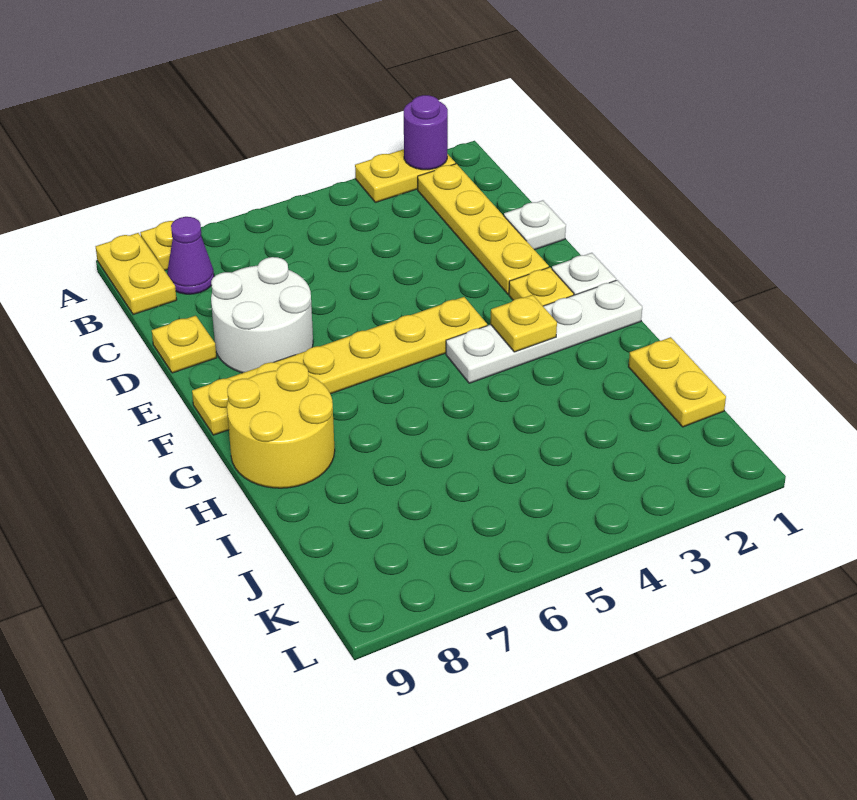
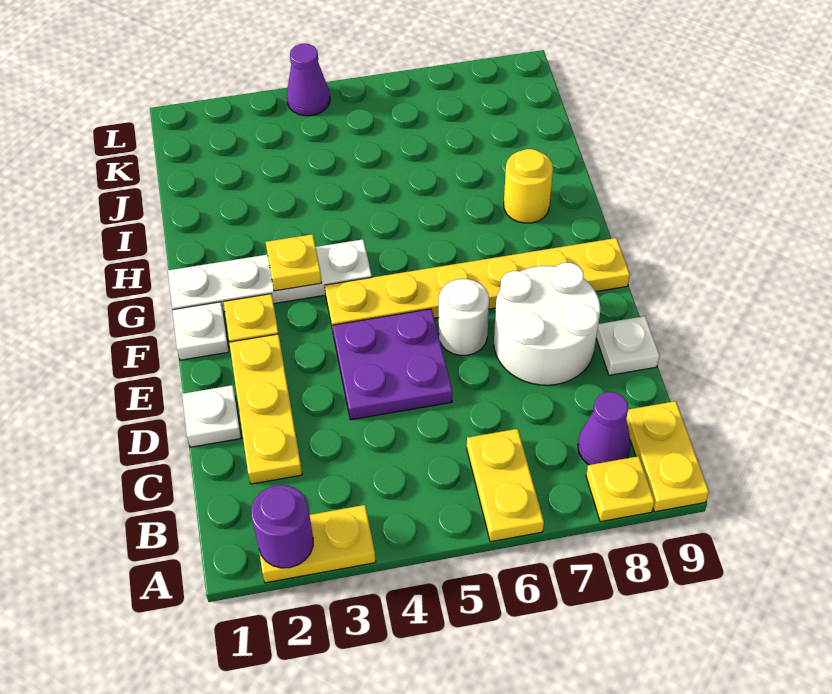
yellow plate B2:E2 level 1 -> yellow plate C2:E2 level 1
none -> purple plate D4:E5 level 1
yellow plate D9 level 1 -> white plate D9 level 1
none -> white round brick E6 level 1
yellow round brick G8:H9 level 1 -> yellow round brick H8 level 1
yellow plate I1:J1 level 1 -> yellow plate A6:B6 level 1
none -> purple cone L4 level 1

